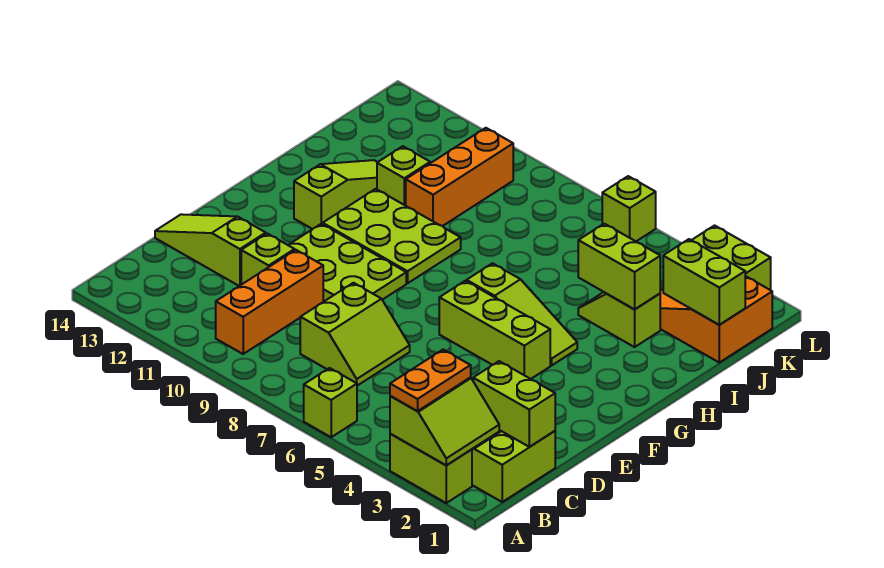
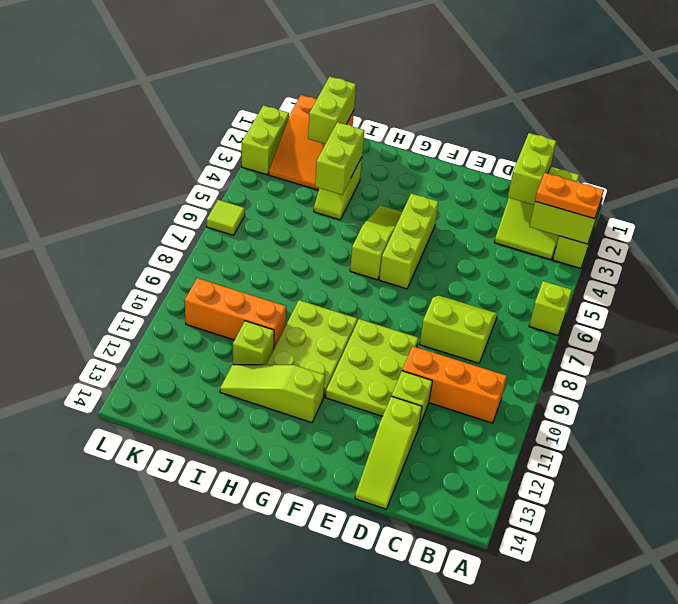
lime brick L6 level 1 -> lime tile L6 level 1

